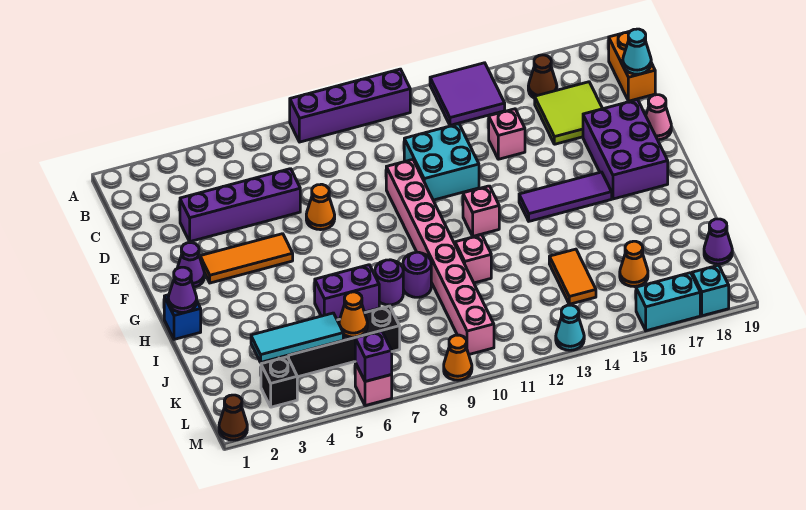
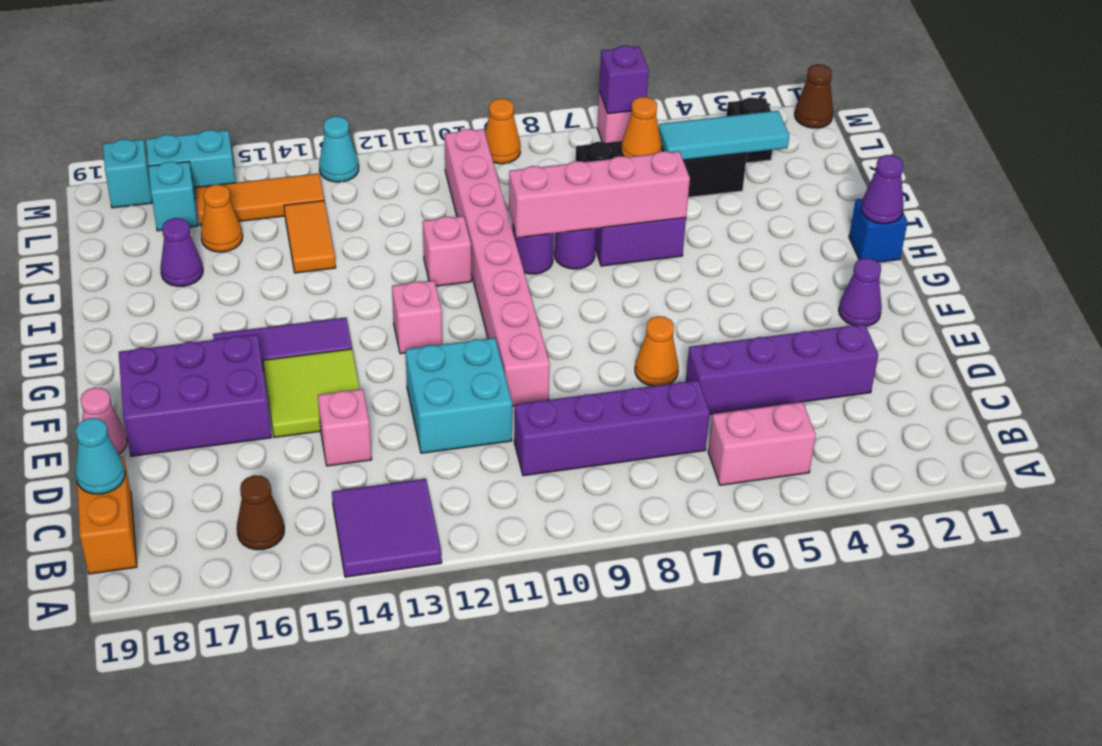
purple brick A8:A11 level 1 -> purple brick C7:C10 level 1
none -> pink brick B5:B6 level 1
lime tile C16:D17 level 1 -> lime tile E14:F15 level 1
purple brick E17:G18 level 1 -> purple brick E16:F18 level 1
orange tile F3:F5 level 1 -> orange tile L14:L16 level 1
none -> pink brick I6:I9 level 2
purple cone K19 level 1 -> purple cone J17 level 1
none -> cyan brick L17 level 1

